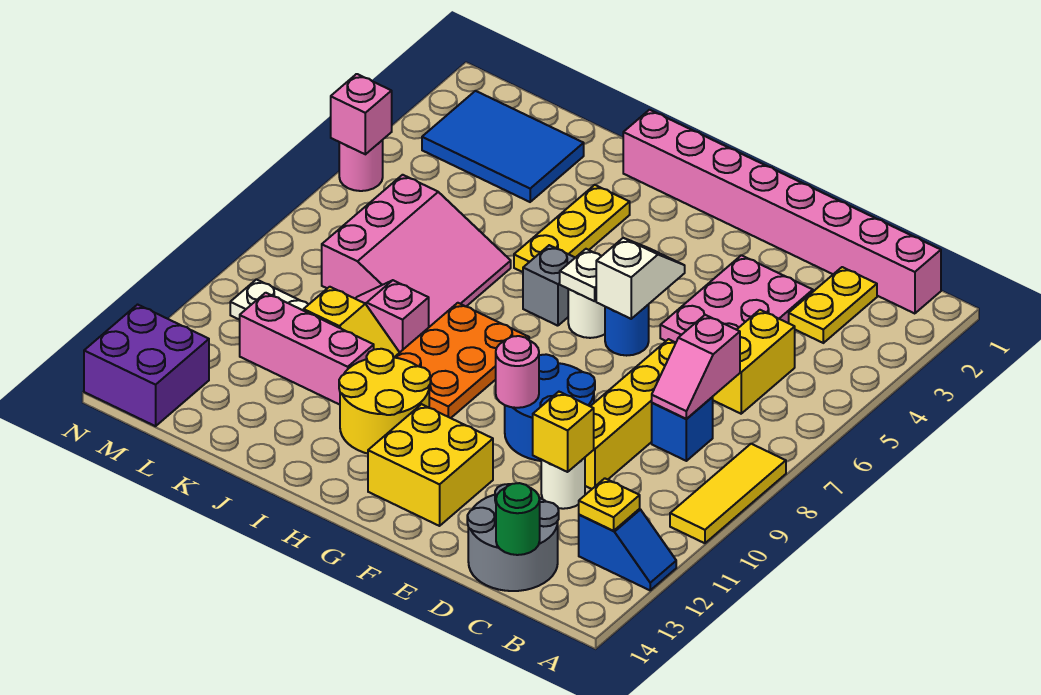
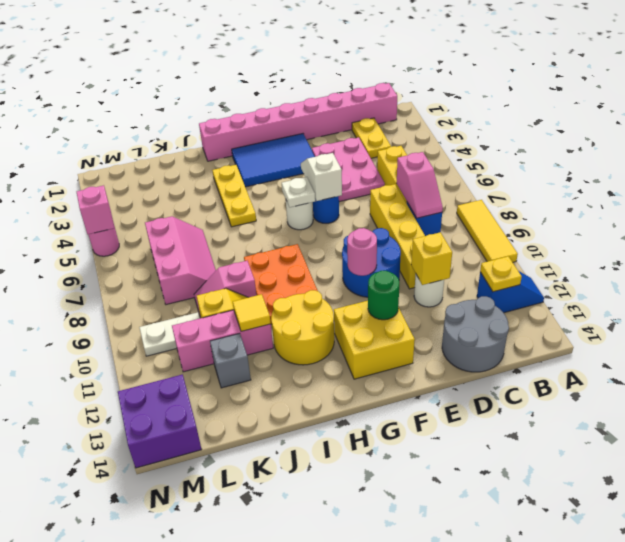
green round brick C14 level 2 -> green round brick F12 level 2
grey brick H6 level 1 -> grey brick K12 level 1
pink slope J6:L8 level 1 top L -> pink slope K6:L8 level 1 top L
none -> yellow tile J11 level 2
blue tile K2:M3 level 1 -> blue tile F2:H3 level 1

